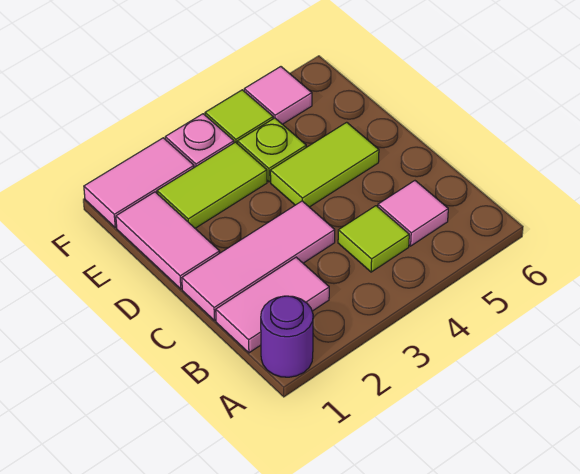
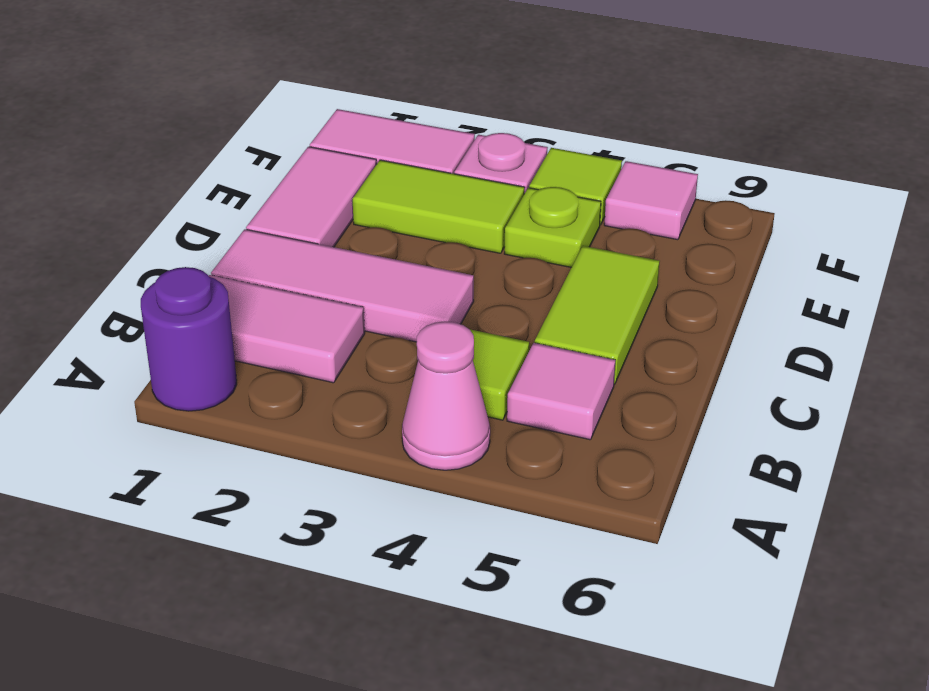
none -> pink cone A4 level 1
lime tile D4:D5 level 1 -> lime tile C5:D5 level 1

